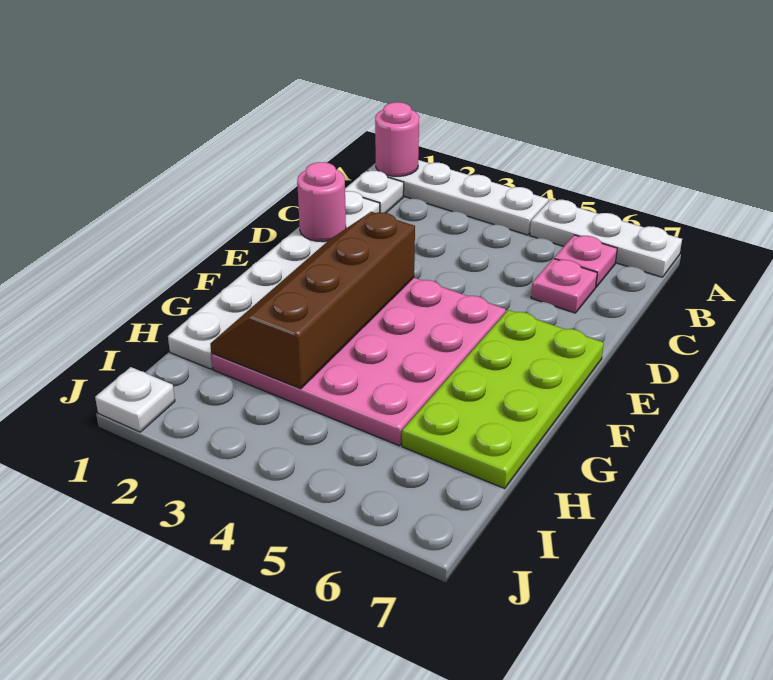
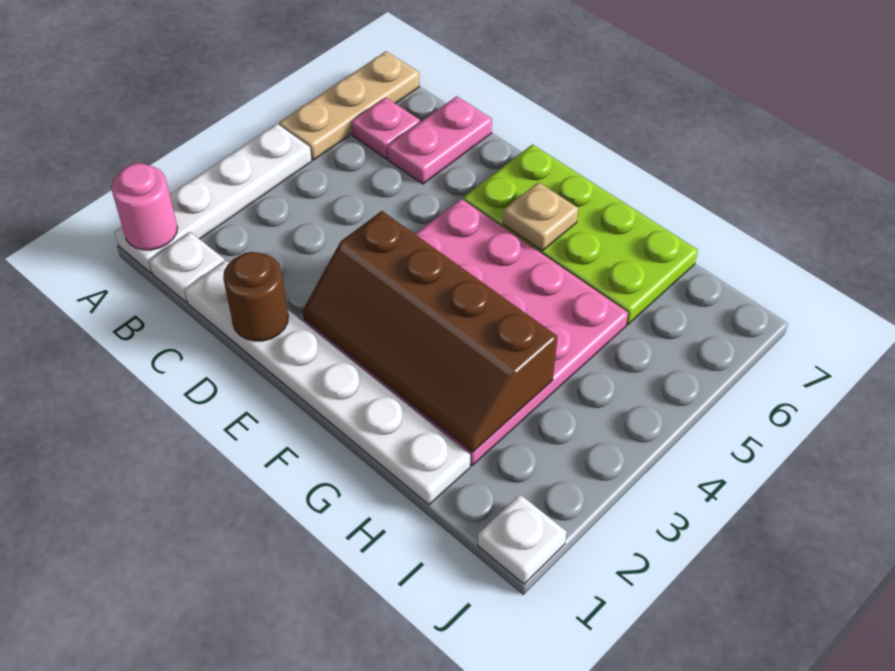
white plate A5:A7 level 1 -> tan plate A5:A7 level 1
pink plate C6 level 1 -> pink plate C6:C7 level 1
pink round brick D1 level 2 -> brown round brick D1 level 2
none -> tan plate F6 level 2

